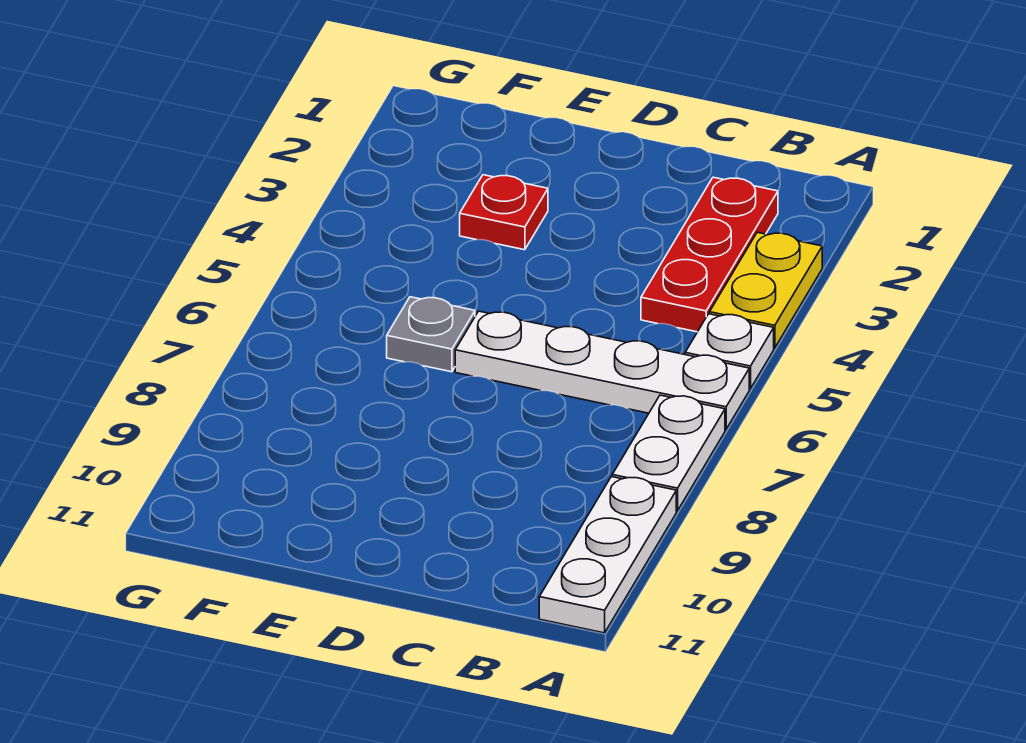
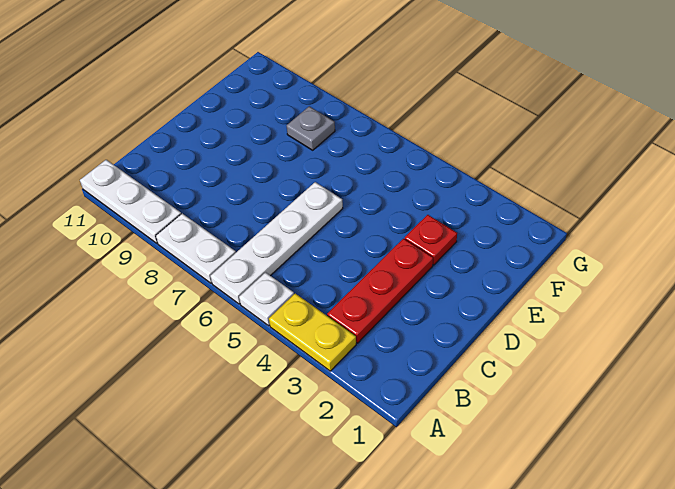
red plate B2:B4 level 1 -> red plate B3:D3 level 1
grey plate E6 level 1 -> grey plate F8 level 1

